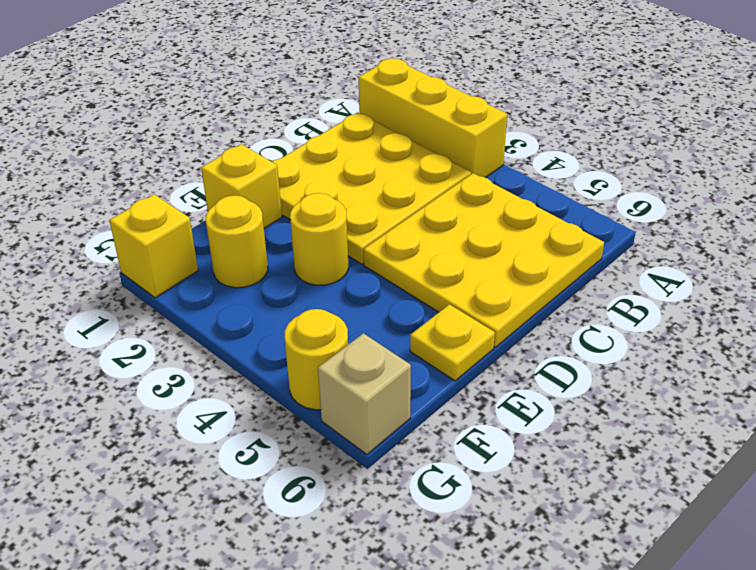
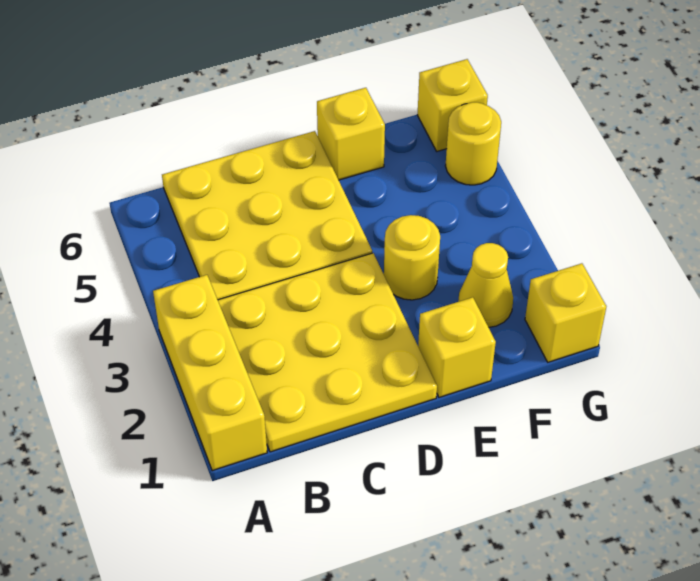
yellow plate E6 level 1 -> yellow brick E6 level 1
yellow round brick F2 level 1 -> yellow cone F2 level 1
tan brick G6 level 1 -> yellow brick G6 level 1

